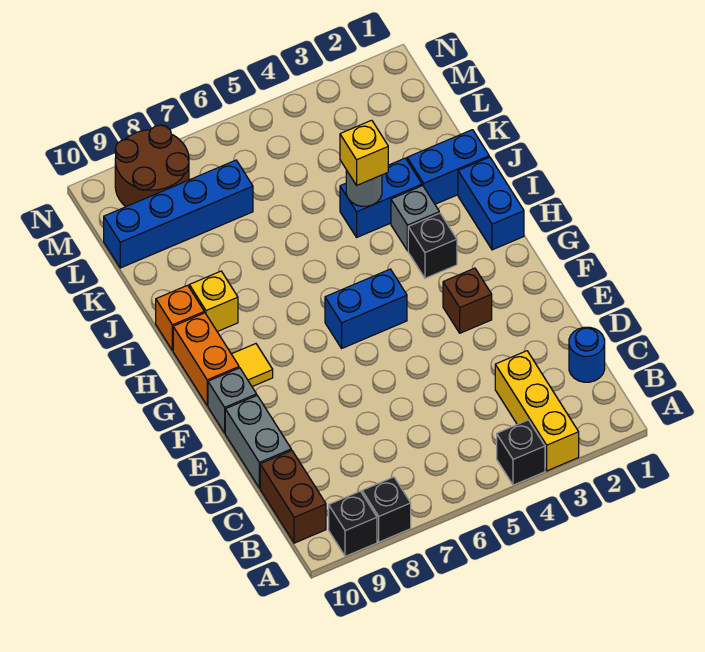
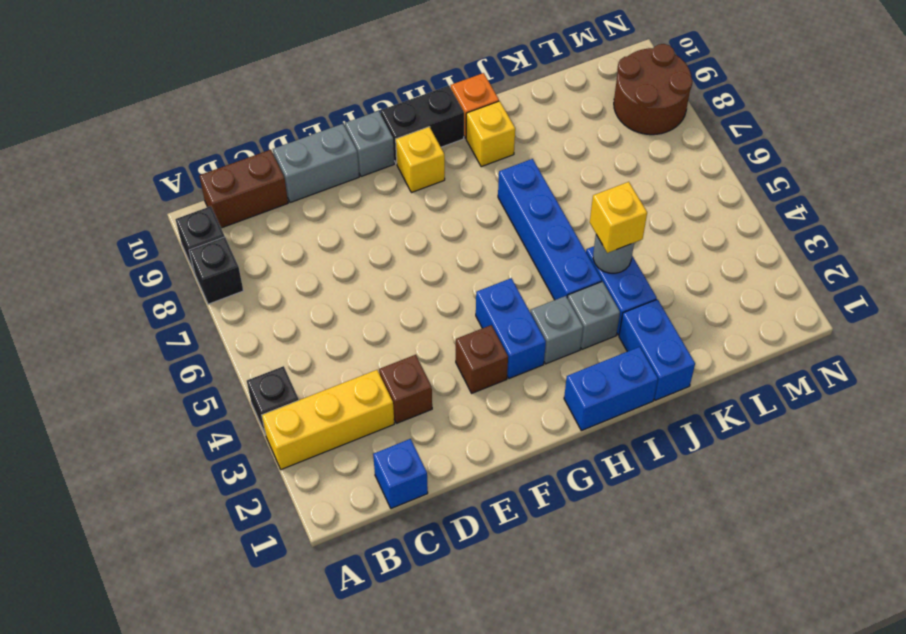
blue round brick C1 level 1 -> blue brick C1 level 1
none -> brown brick D3 level 1
blue brick G5:G6 level 1 -> blue brick G3:G4 level 1
yellow tile G9 level 1 -> yellow brick G9 level 1
orange brick G10:H10 level 1 -> black brick G10:H10 level 1
black brick H3 level 1 -> grey brick H3 level 1
blue brick L7:L10 level 1 -> blue brick I4:I7 level 1

